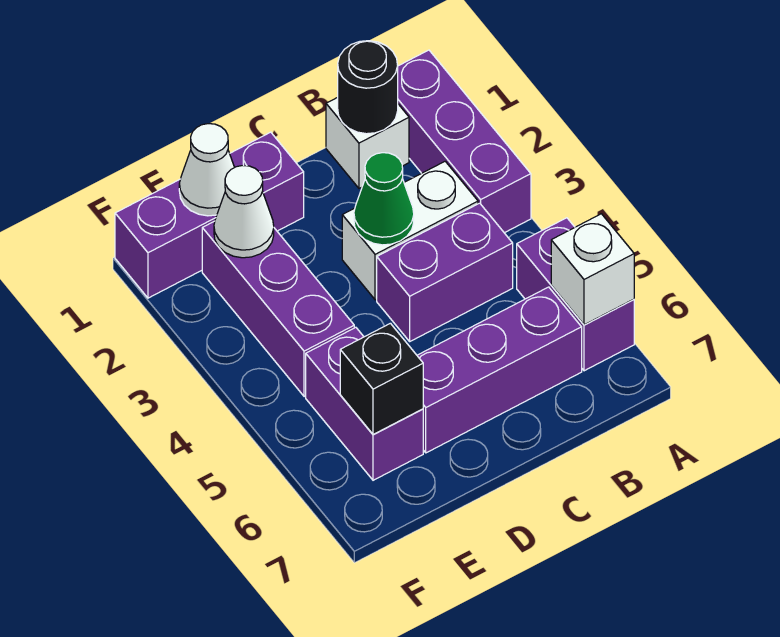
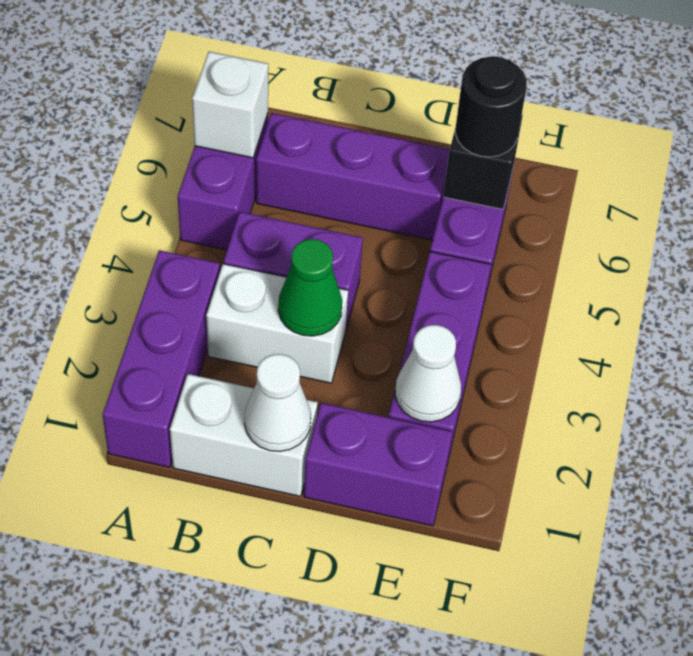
white brick B1 level 1 -> white brick B1:C1 level 1
black round brick B1 level 2 -> black round brick E6 level 3
purple brick D1:F1 level 1 -> purple brick D1:E1 level 1
white cone E1 level 2 -> white cone C1 level 2

